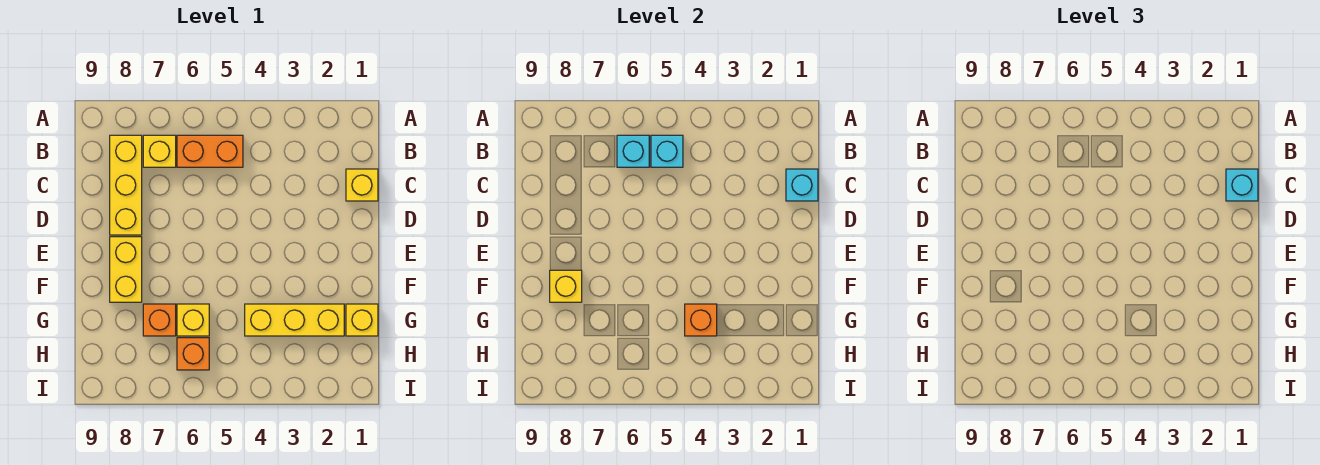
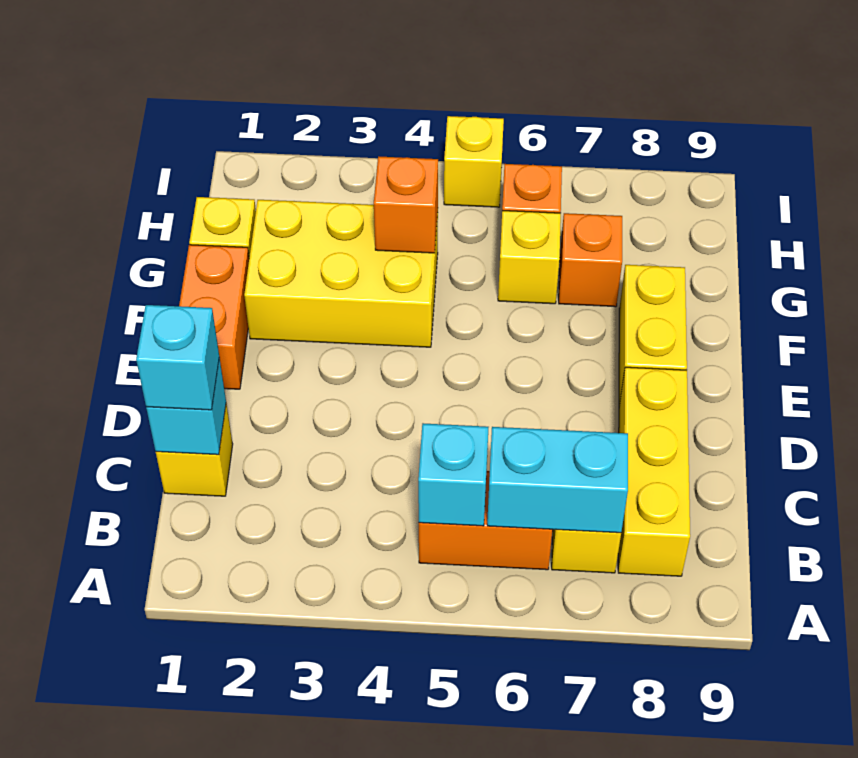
cyan brick B6 level 2 -> cyan brick B6:B7 level 2
none -> orange brick E1:F1 level 1
yellow brick F8 level 2 -> yellow brick I5 level 1
yellow brick G2:G4 level 1 -> yellow brick F2:G4 level 1

